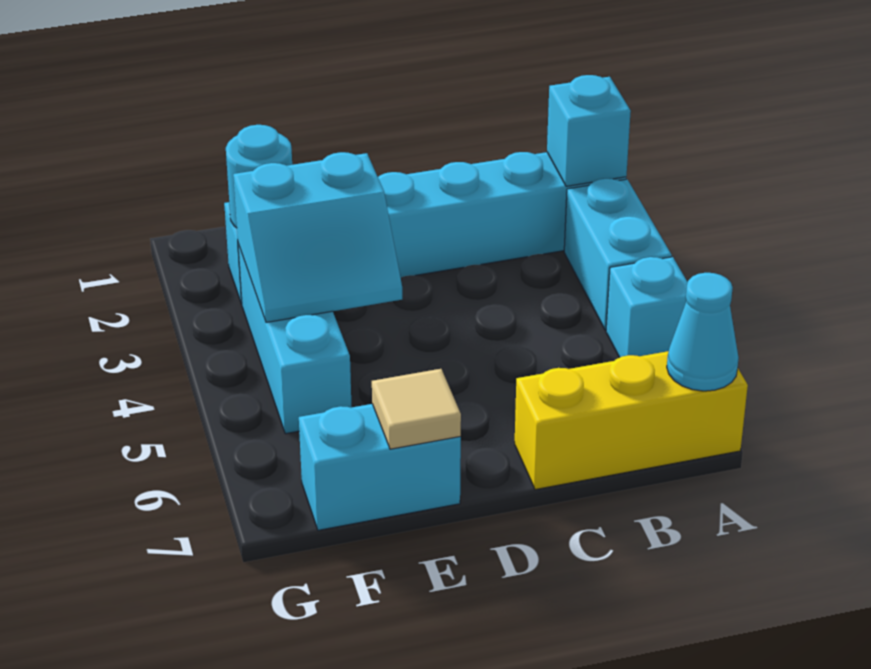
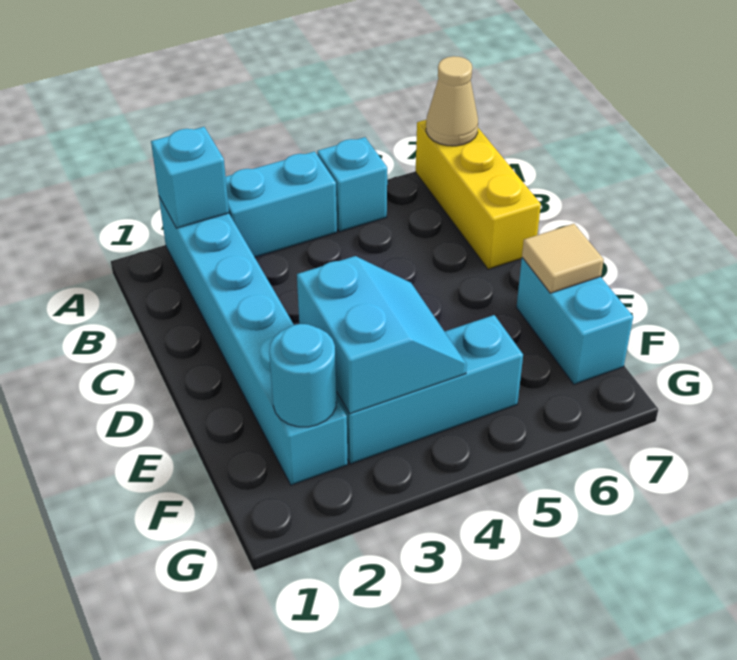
cyan cone A7 level 2 -> tan cone A7 level 2

